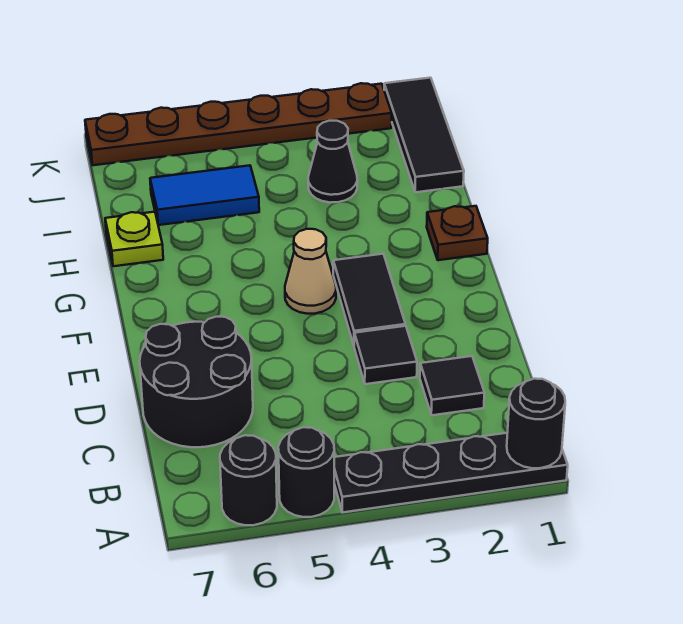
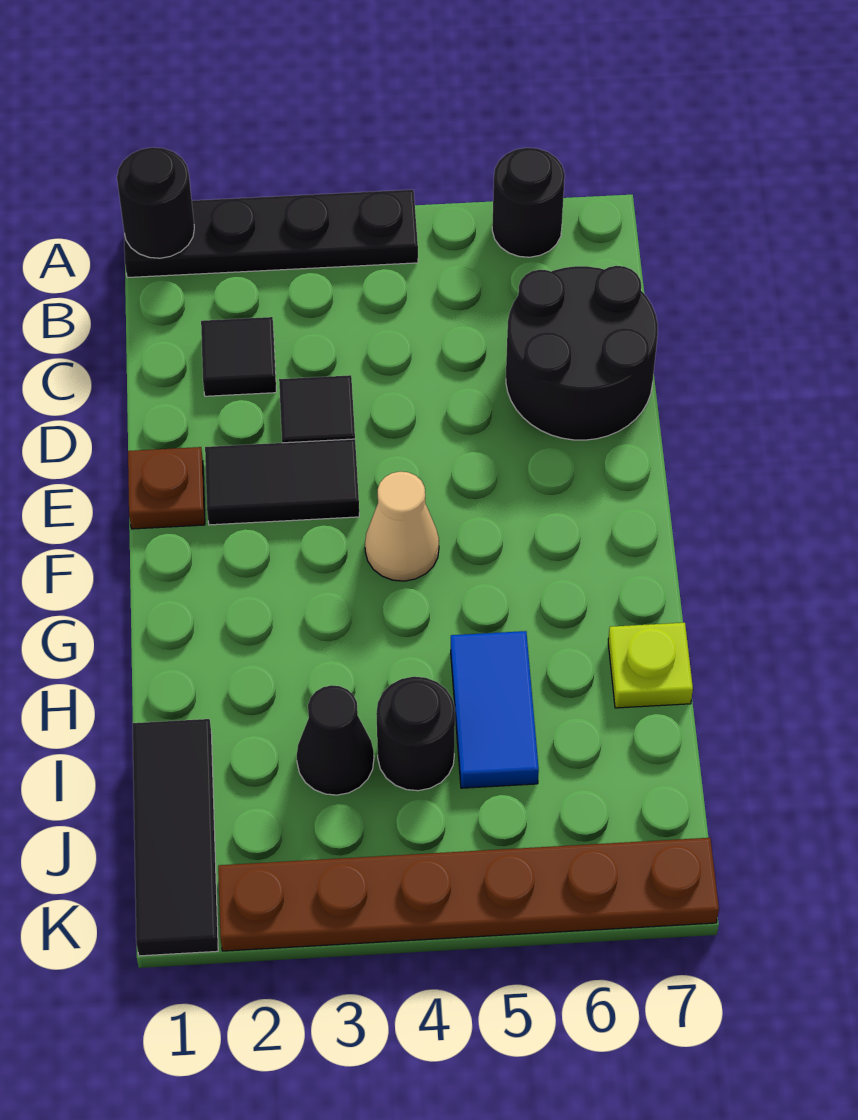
black round brick A5 level 1 -> black round brick I4 level 1
black tile E3:F3 level 1 -> black tile E2:E3 level 1
brown plate G1 level 1 -> brown plate E1 level 1
blue tile I5:I6 level 1 -> blue tile H5:I5 level 1

